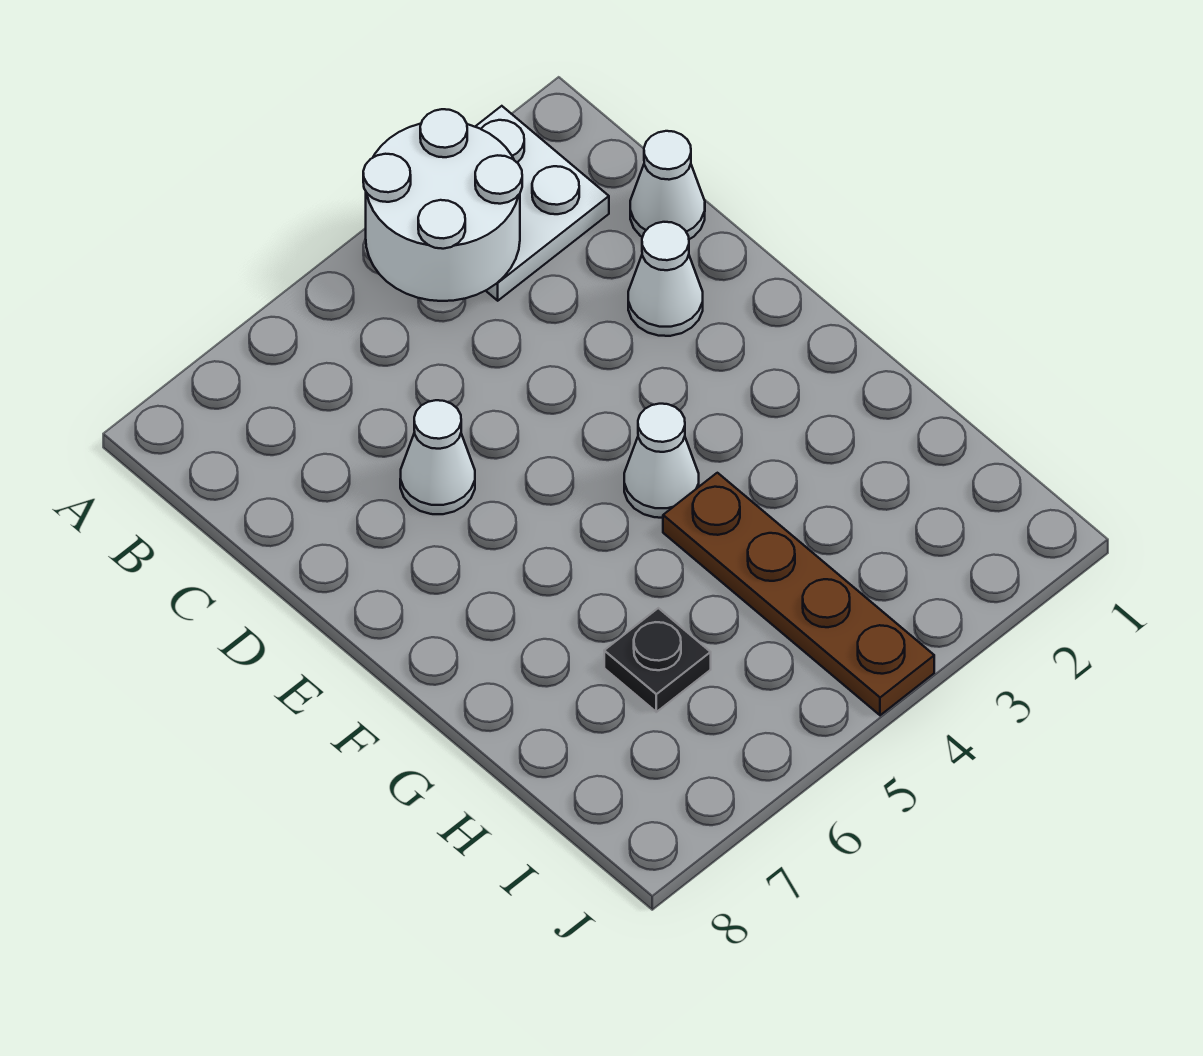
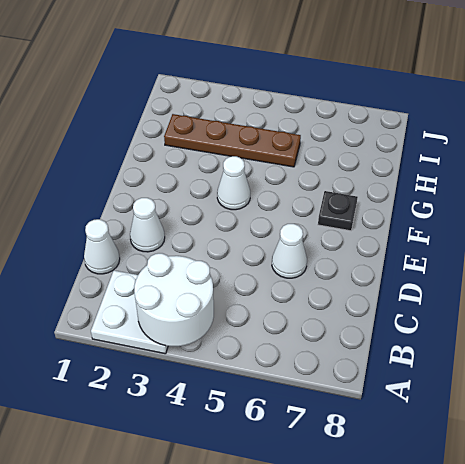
brown plate G4:J4 level 1 -> brown plate H2:H5 level 1
black plate H6 level 1 -> black plate F7 level 1

